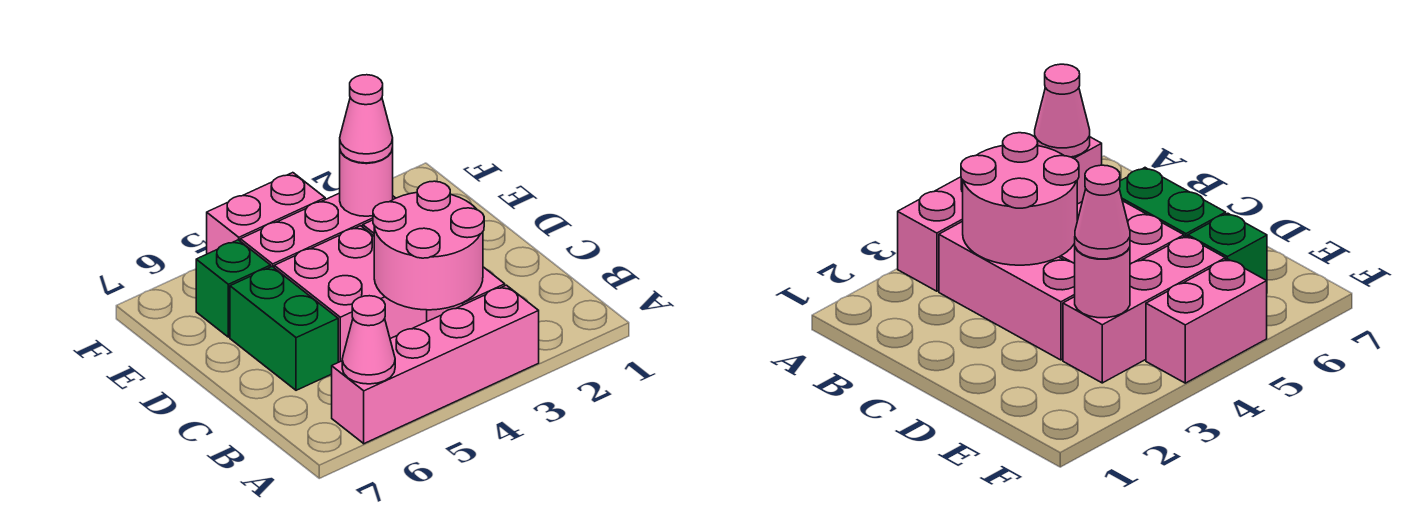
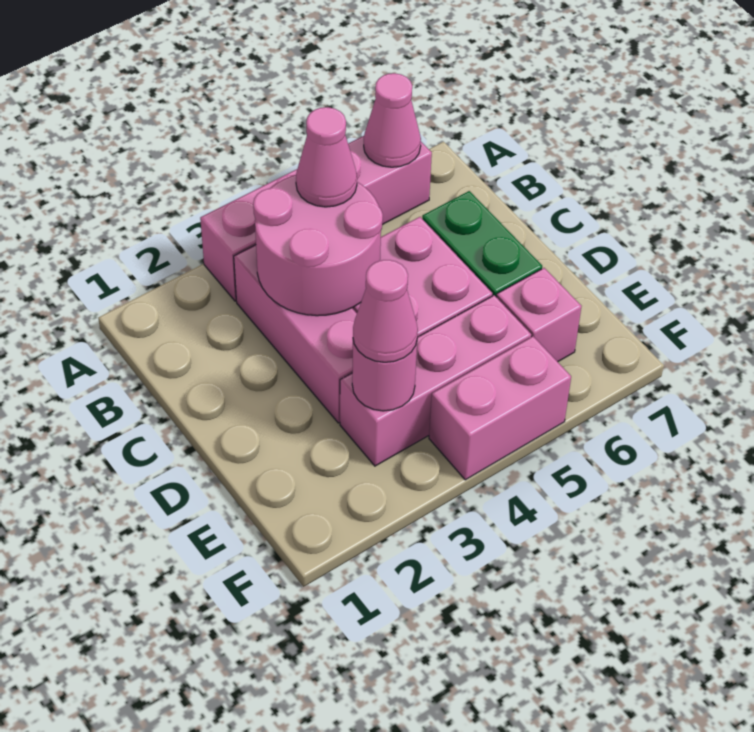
none -> pink cone B4 level 3
green brick E6 level 1 -> pink brick E6 level 1

